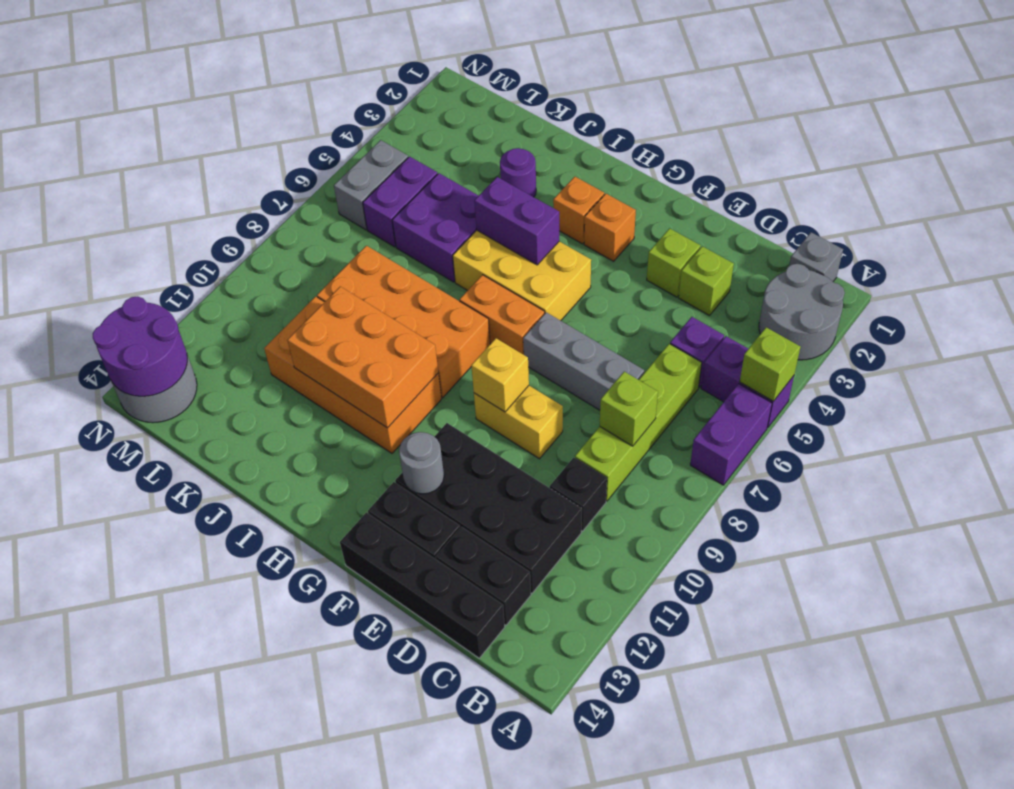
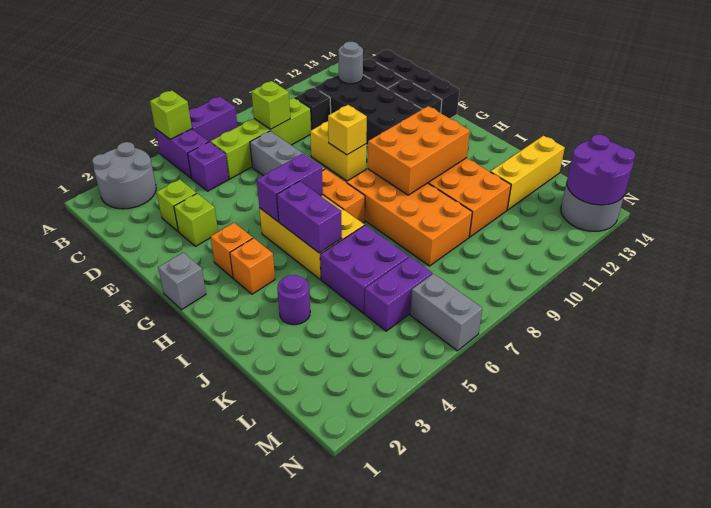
grey brick B1 level 1 -> grey brick G1 level 1
grey round brick F12 level 2 -> grey round brick C12 level 2
none -> purple brick G5:G6 level 2
orange brick H10:J11 level 2 -> orange brick H9:I11 level 2
none -> yellow brick K12:K14 level 1
grey brick M5:M6 level 1 -> grey brick M6:N6 level 1

